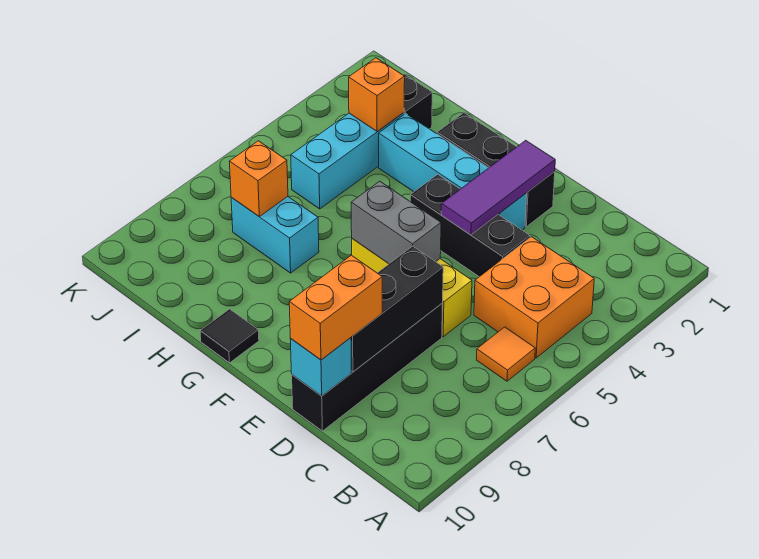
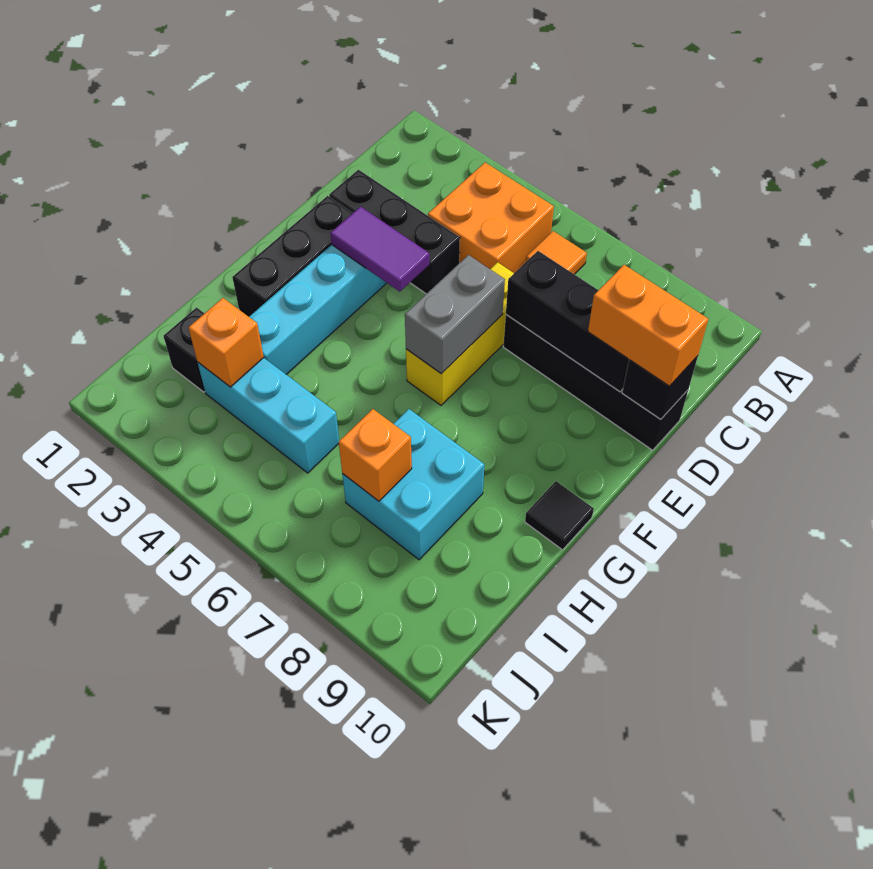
black brick D4:F4 level 1 -> black brick D2:D4 level 1
cyan brick D10 level 2 -> black brick D10 level 2
purple tile E2:E4 level 2 -> purple tile E3:E4 level 2
cyan brick H7:I7 level 1 -> cyan brick H7:I8 level 1

